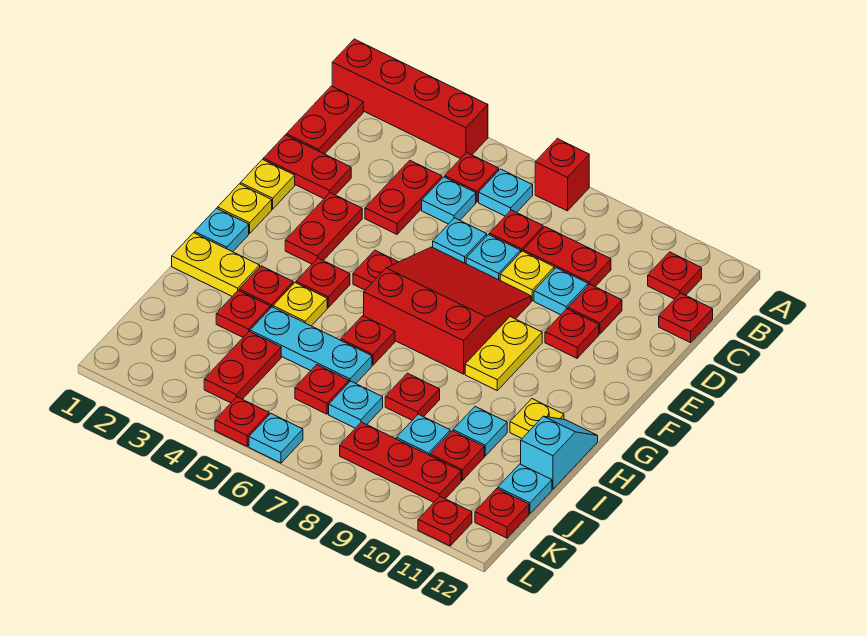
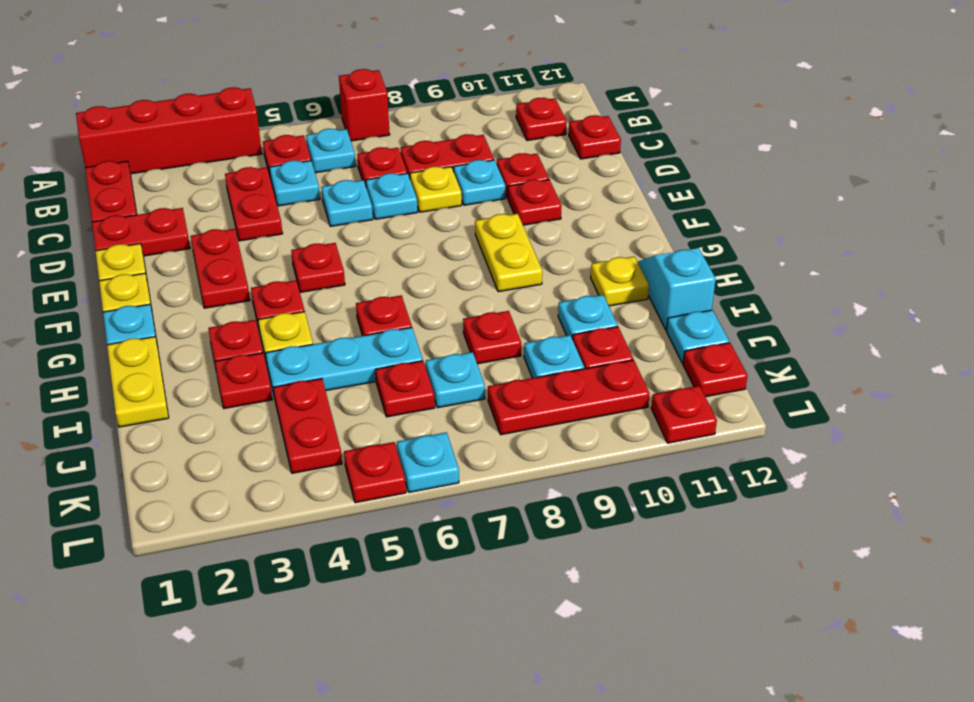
red slope E6:G8 level 1 top G -> none
yellow plate H1:H2 level 1 -> yellow plate H1:I1 level 1

